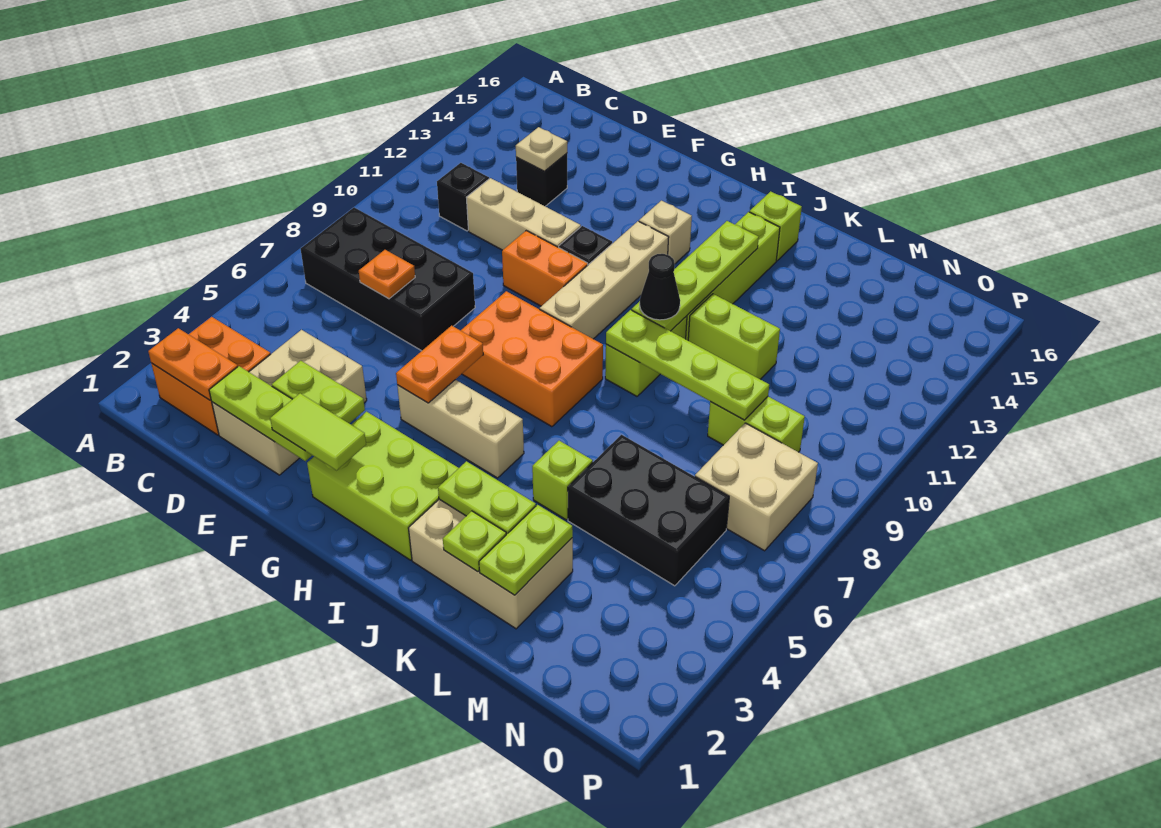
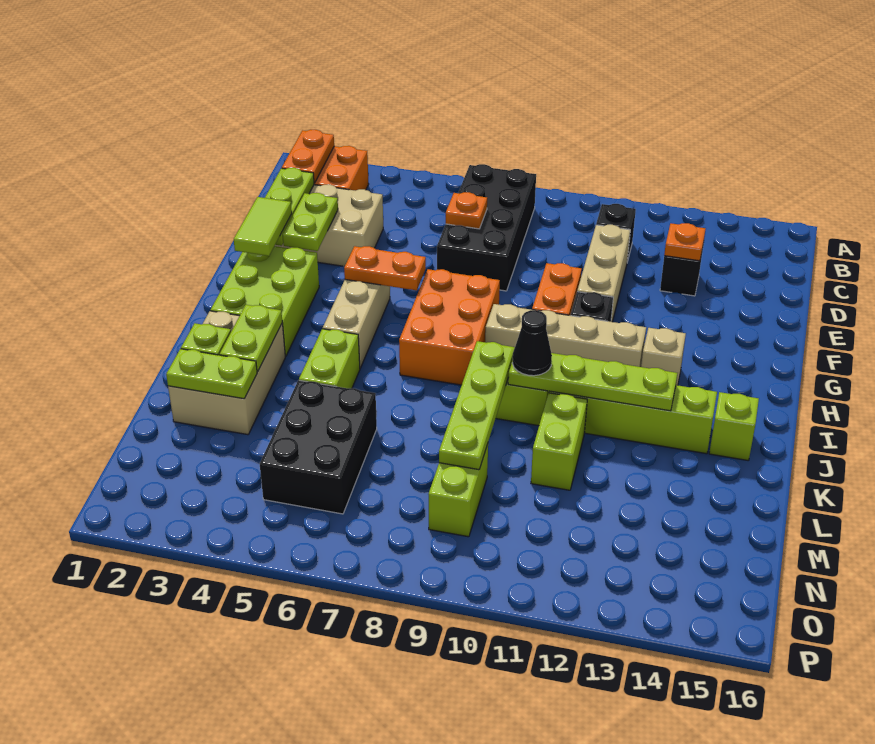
tan plate D13 level 2 -> orange plate D13 level 2
lime brick K5 level 1 -> lime brick J5:K5 level 1
tan brick N7:O8 level 1 -> none

